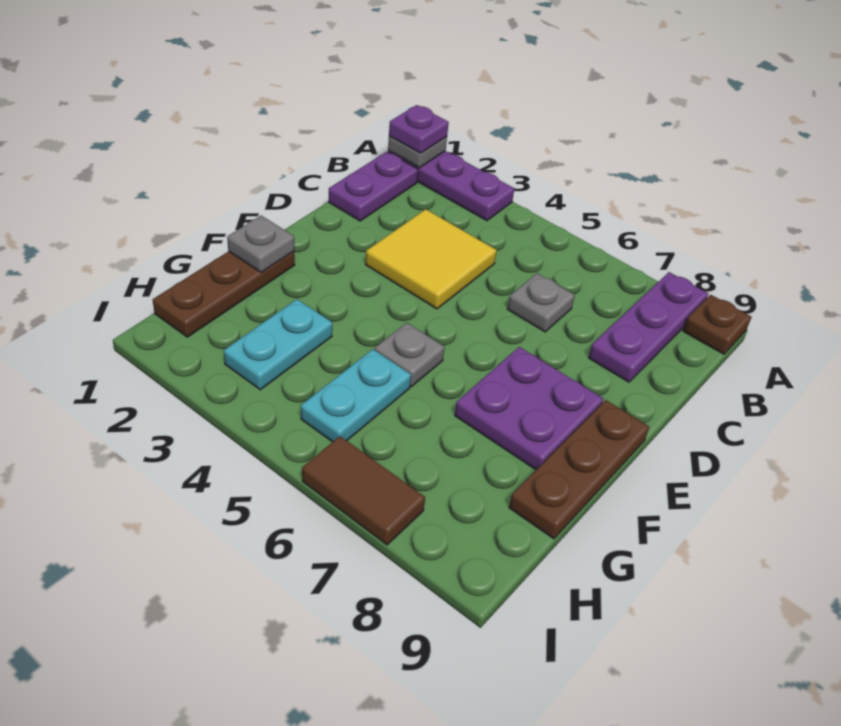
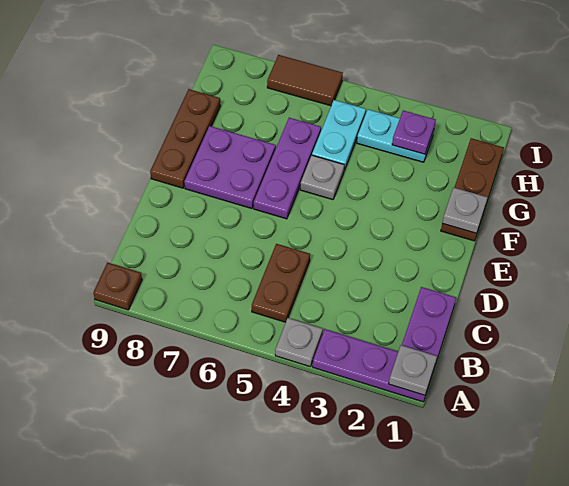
purple plate A1 level 3 -> purple plate H3 level 2
purple plate A8:C8 level 1 -> purple plate E6:G6 level 1
none -> brown plate B5:C5 level 1
yellow tile C3:D4 level 1 -> none
grey plate C6 level 1 -> grey plate A4 level 1
cyan plate G3:H3 level 1 -> cyan plate H3:H4 level 1

